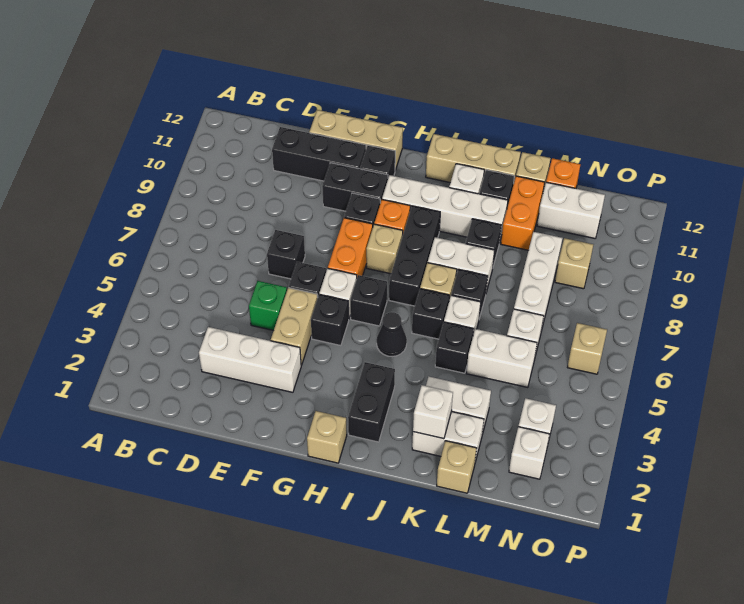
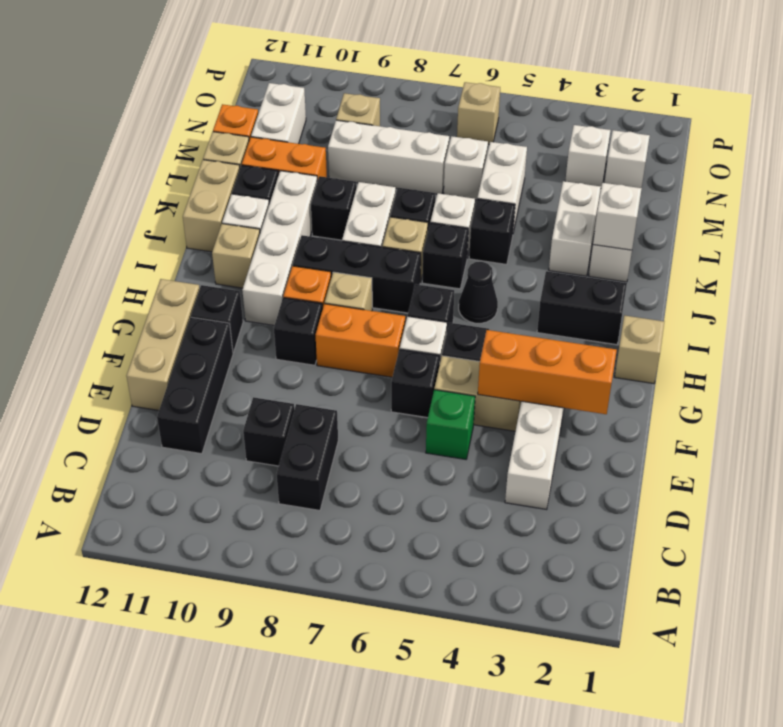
black brick E7 level 1 -> black brick D9 level 1
none -> orange brick F2:F4 level 2
black brick F10:G10 level 1 -> black brick C8:D8 level 1
tan brick I12:K12 level 1 -> tan brick J12:K12 level 1
tan brick L1 level 1 -> tan brick I11 level 1

